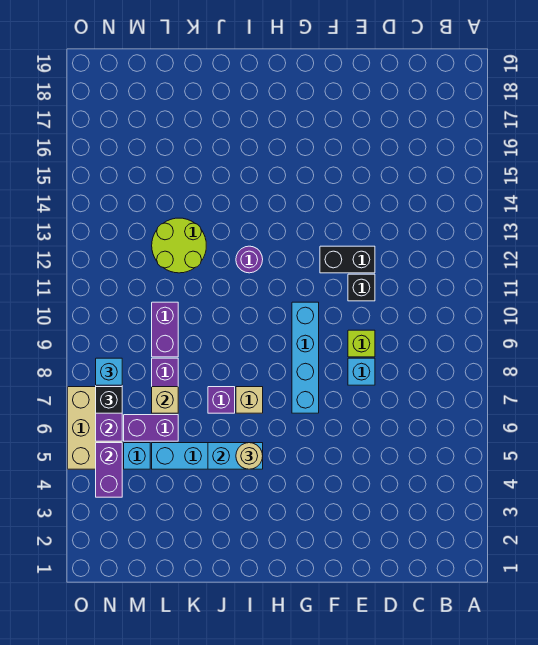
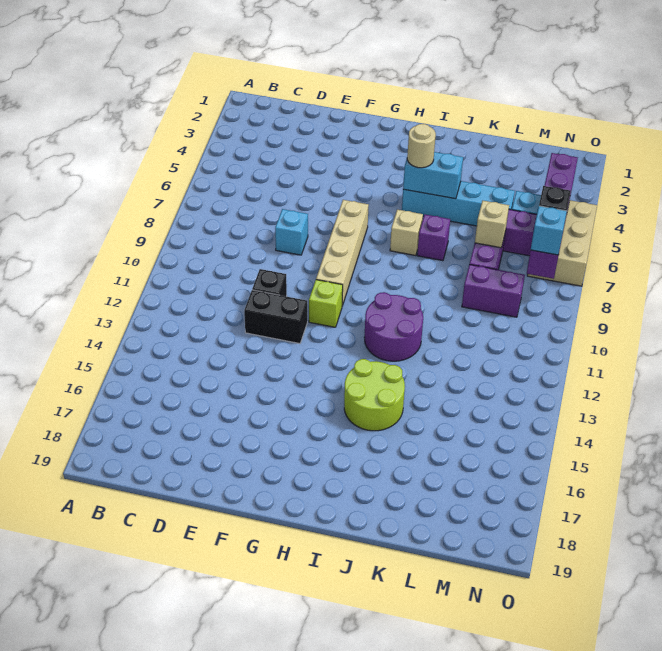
lime brick E9 level 1 -> lime brick G11 level 1
cyan brick G7:G10 level 1 -> tan brick G7:G10 level 1
purple round brick I12 level 1 -> purple round brick I11:J12 level 1
lime round brick K12:L13 level 1 -> lime round brick I14:J15 level 1
purple brick L9:L10 level 1 -> purple brick L9:M9 level 1

